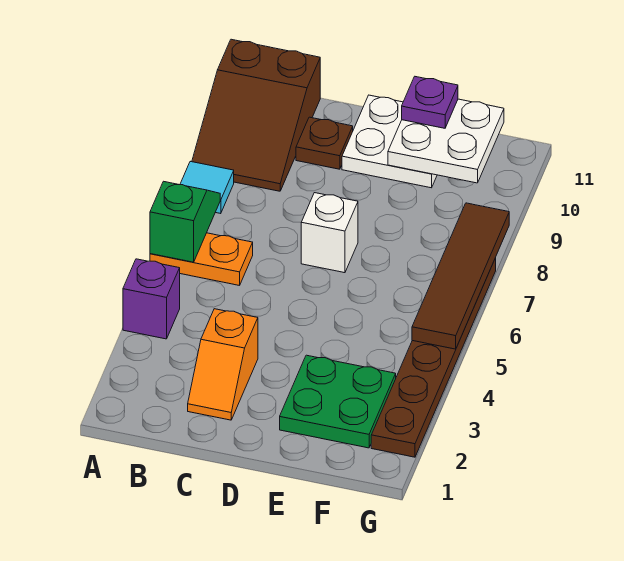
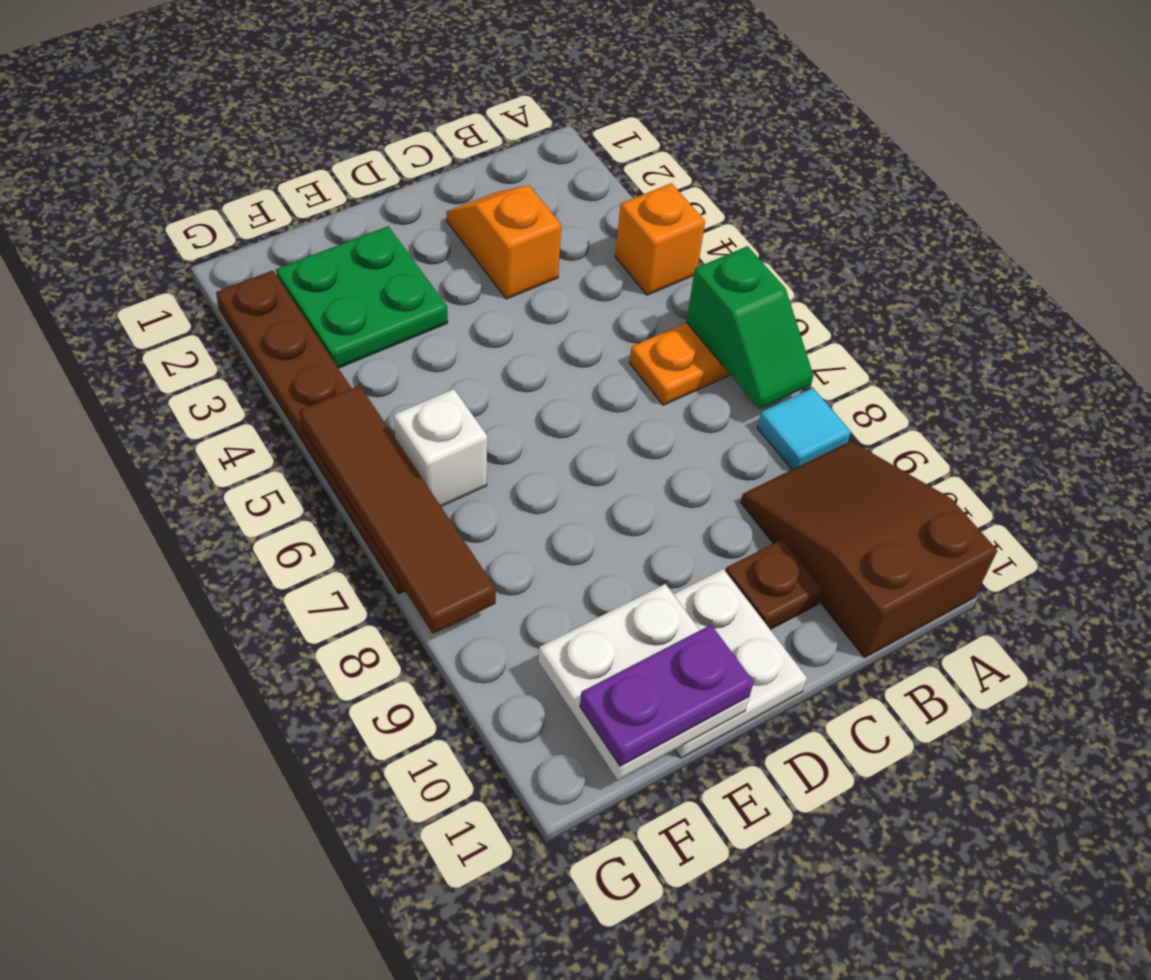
purple brick A4 level 1 -> orange brick A4 level 1
white brick D7 level 1 -> white brick F6 level 1
purple plate E11 level 3 -> purple plate E11:F11 level 3

